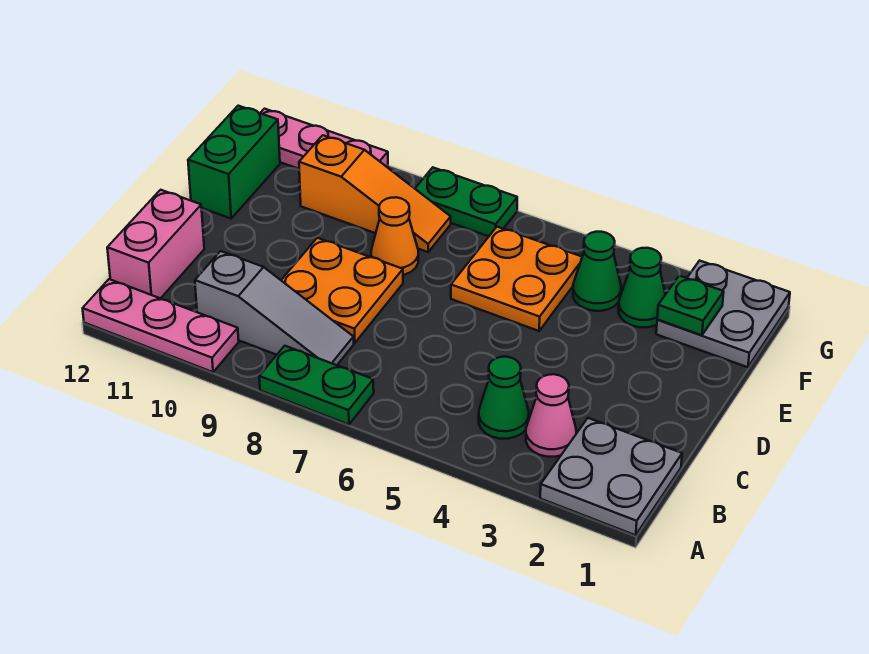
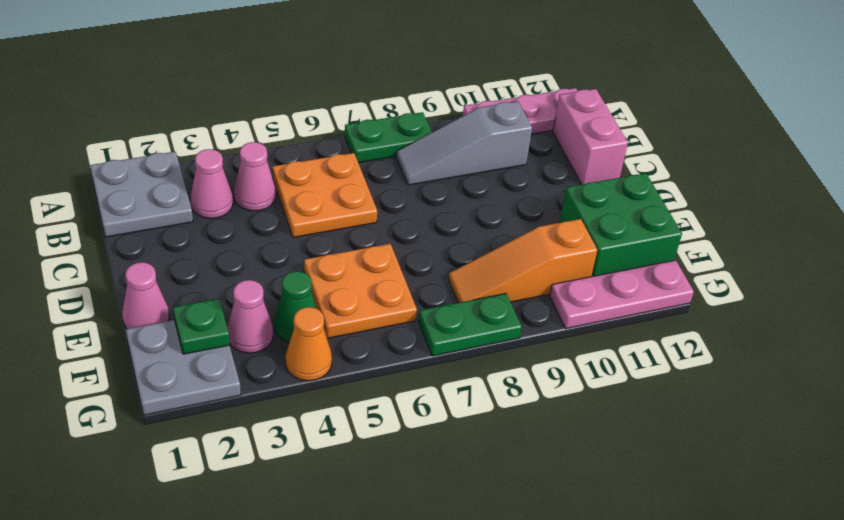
green cone B4 level 1 -> pink cone B4 level 1
orange plate C8:D9 level 1 -> orange plate B5:C6 level 1
none -> pink cone E1 level 1
orange cone E8 level 1 -> orange cone G4 level 1
green brick E12:F12 level 1 -> green brick E11:F12 level 1
green cone F3 level 1 -> pink cone F3 level 1

